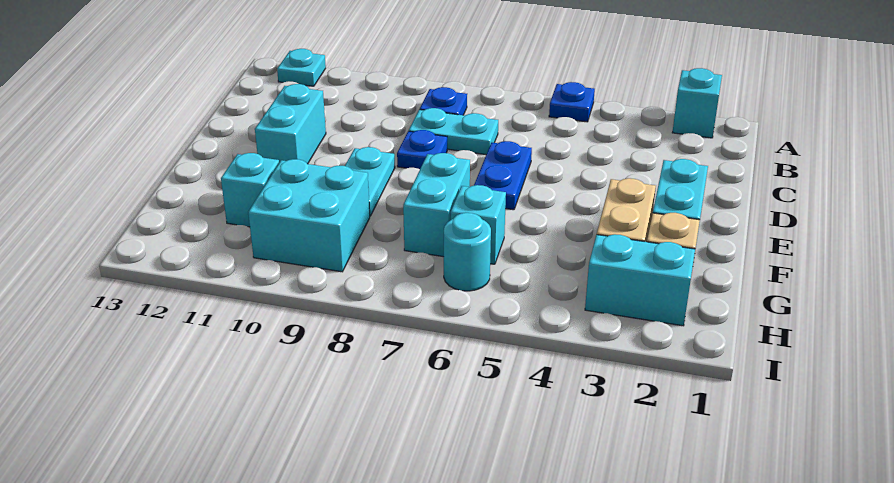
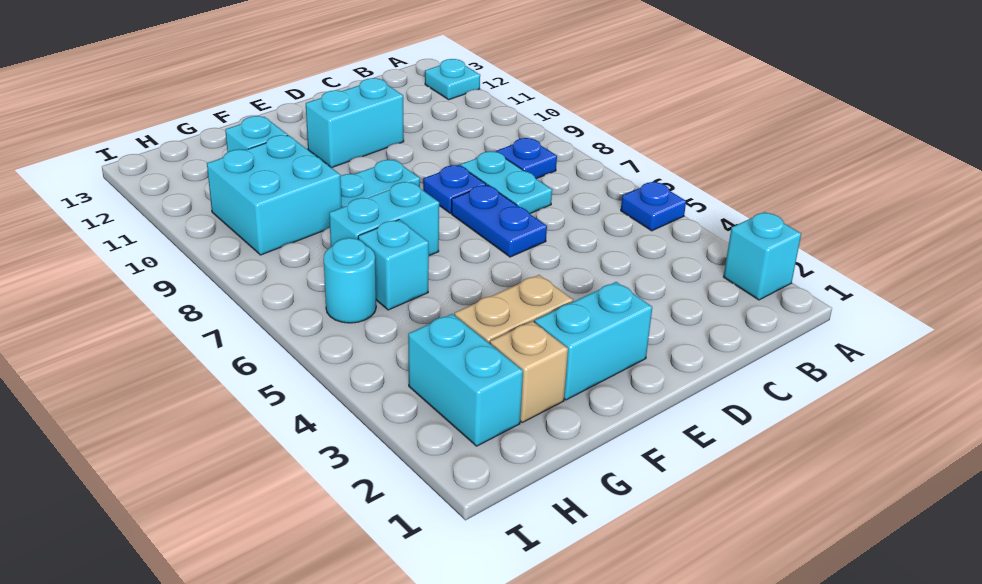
blue plate D6:E6 level 1 -> blue plate D6:D7 level 1

